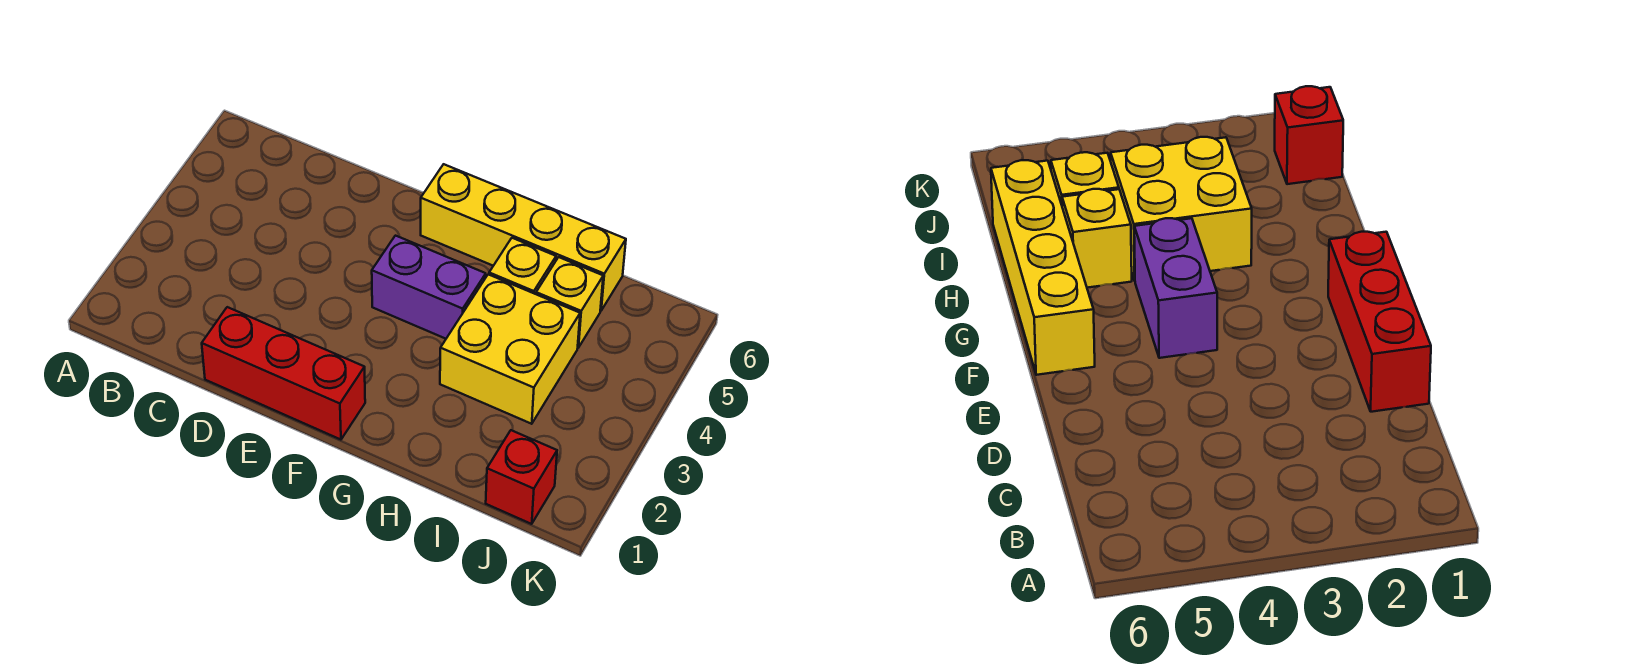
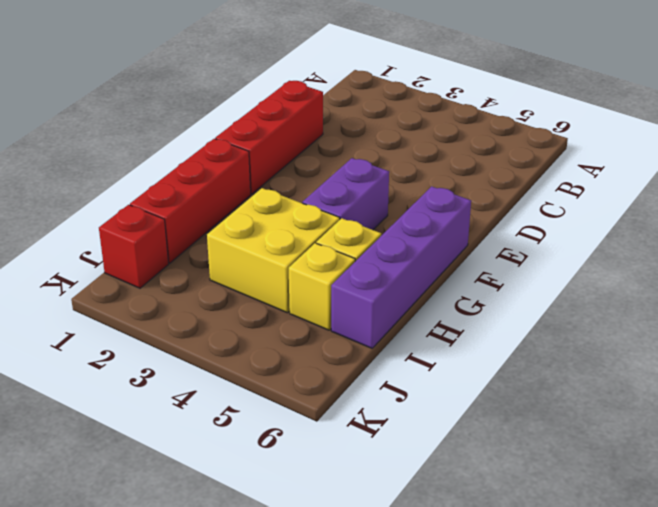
yellow brick F6:I6 level 1 -> purple brick F6:I6 level 1
none -> red brick G1:I1 level 1

